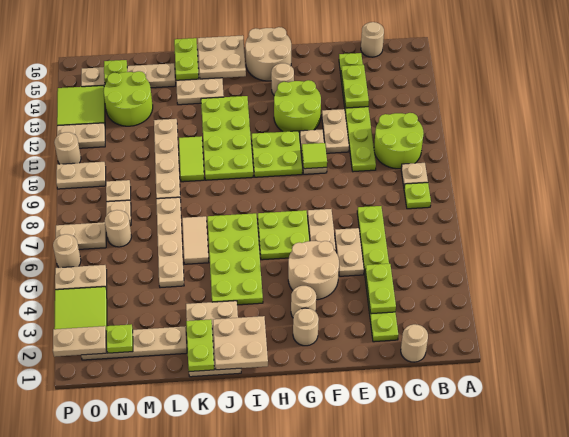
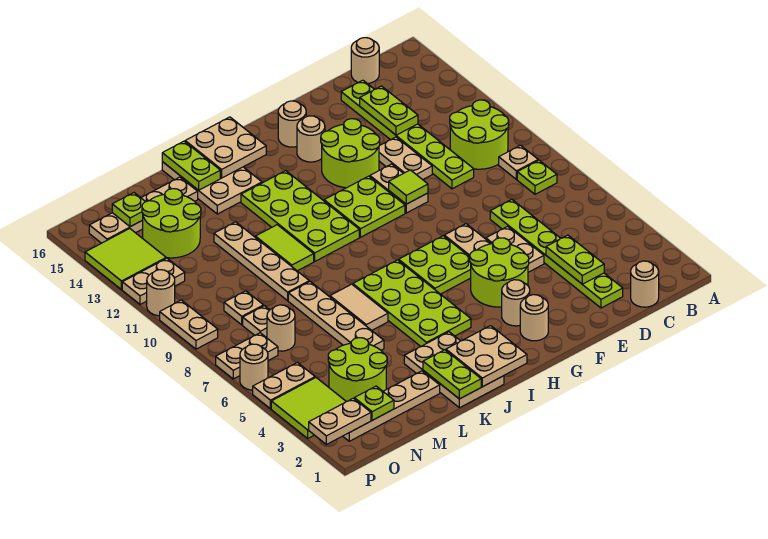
tan round brick F4:G5 level 1 -> lime round brick F4:G5 level 1
tan round brick G15:H16 level 1 -> tan round brick G15 level 1
none -> lime round brick M3:N4 level 1
tan plate O10:P10 level 1 -> tan plate P9:P10 level 1

